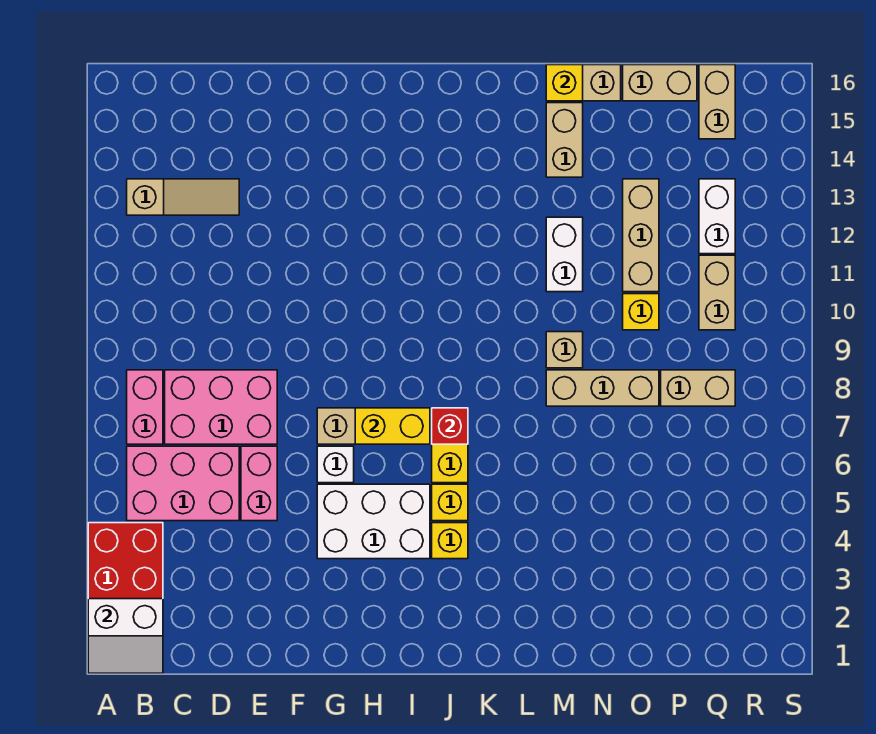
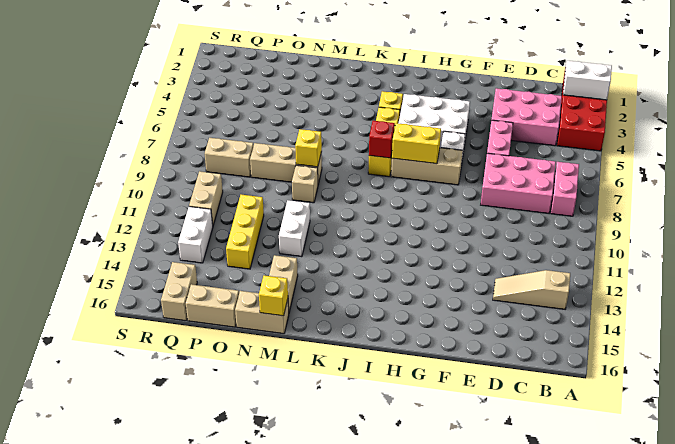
pink brick B5:D6 level 1 -> pink brick C3:E4 level 1
yellow brick O10 level 1 -> yellow brick M8 level 2
tan brick O11:O13 level 1 -> yellow brick O11:O13 level 1

